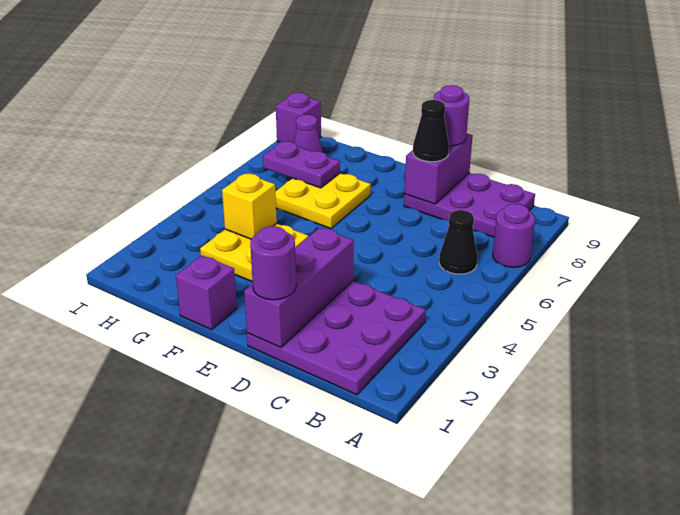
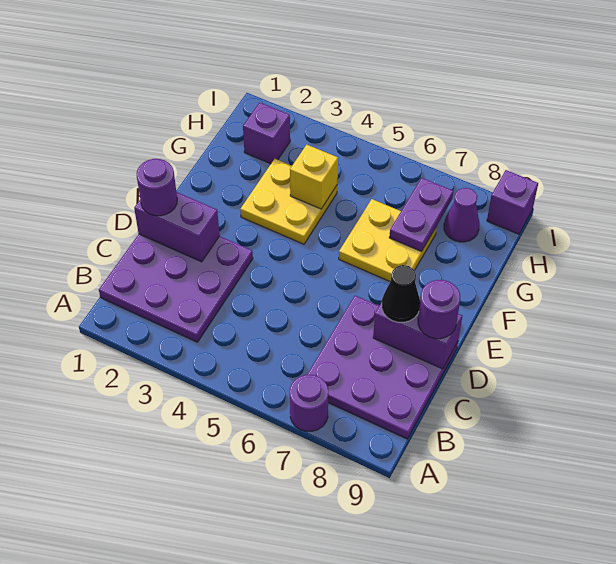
black cone B6 level 1 -> none
purple plate B8:D9 level 1 -> purple plate B7:D9 level 1
purple brick D1:D3 level 2 -> purple brick D1:D2 level 2
purple brick F1 level 1 -> purple brick H2 level 1

